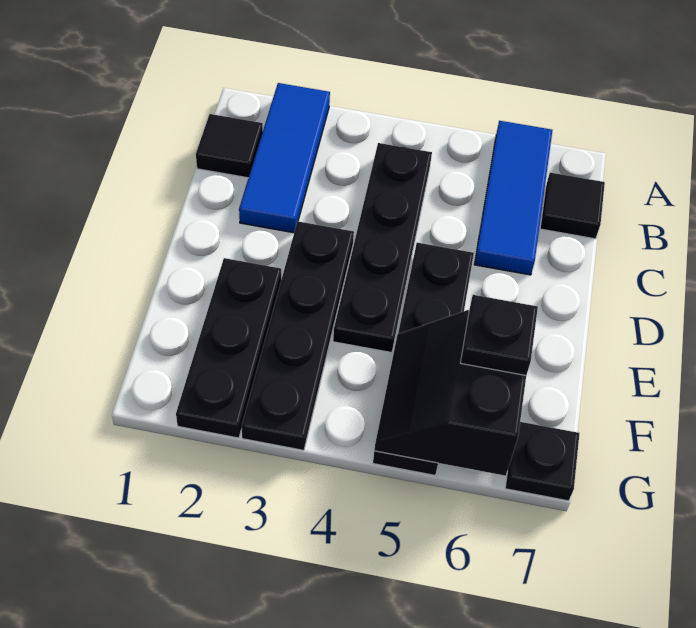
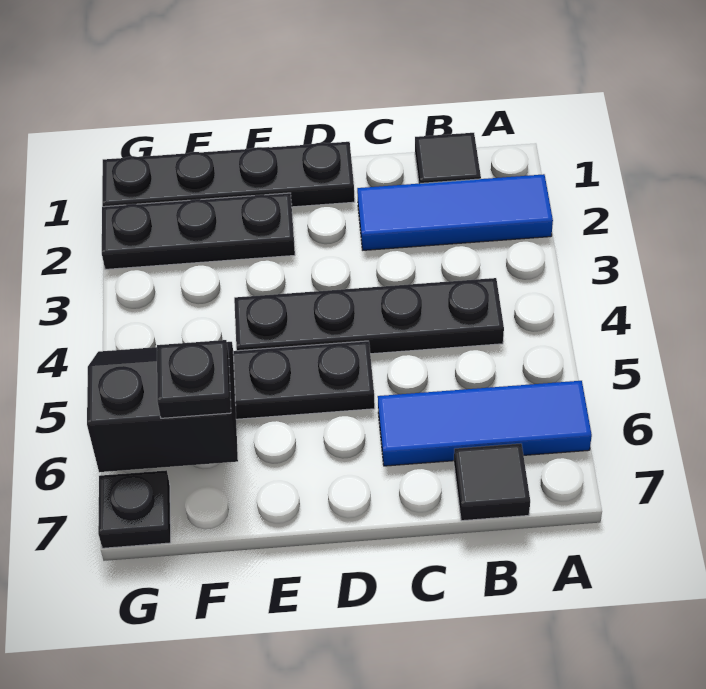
black plate D3:G3 level 1 -> black plate D1:G1 level 1

